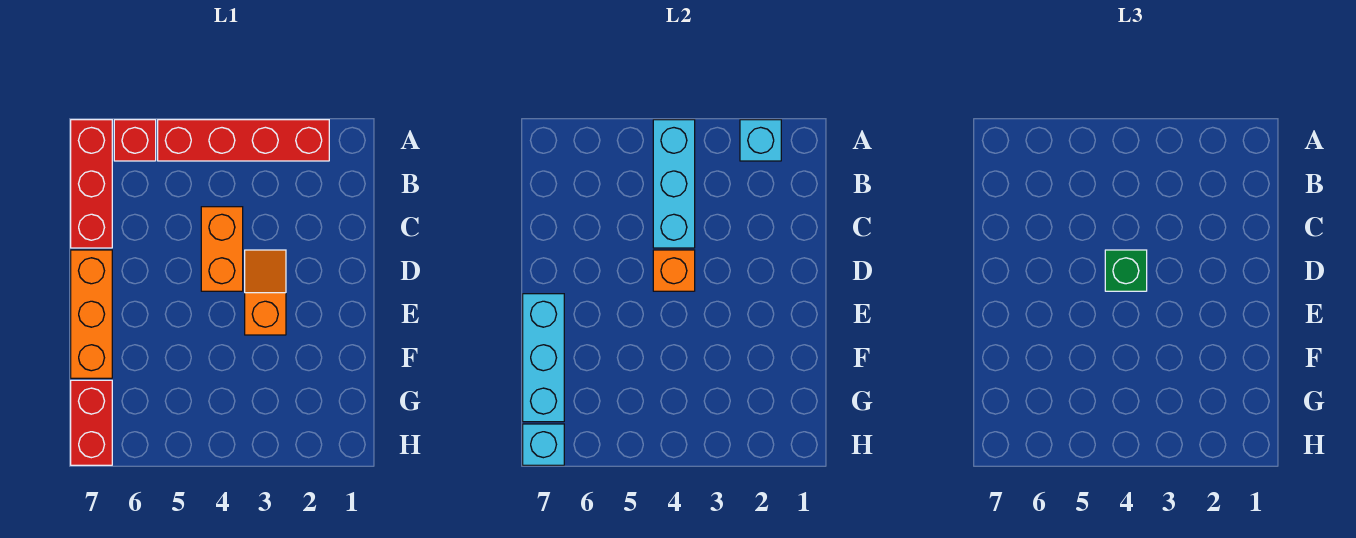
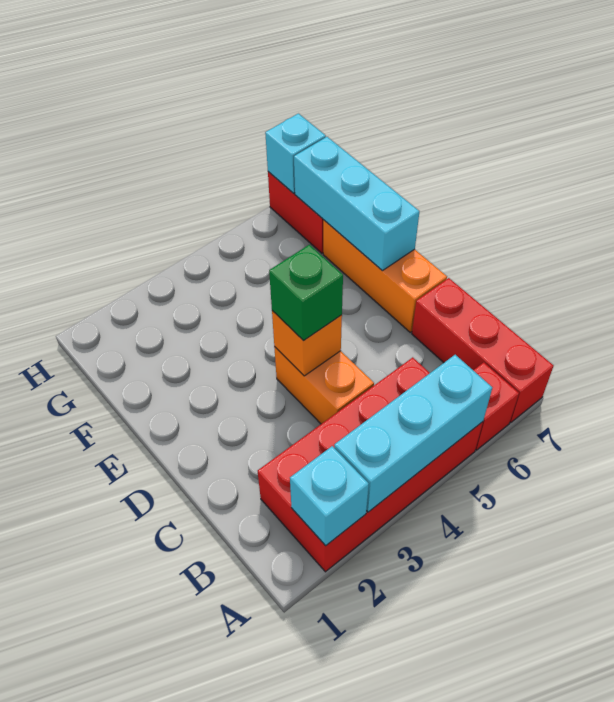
red brick A2:A5 level 1 -> red brick A2:B5 level 1
cyan brick A4:C4 level 2 -> cyan brick A3:A5 level 2
orange slope D3:E3 level 1 top E -> none

